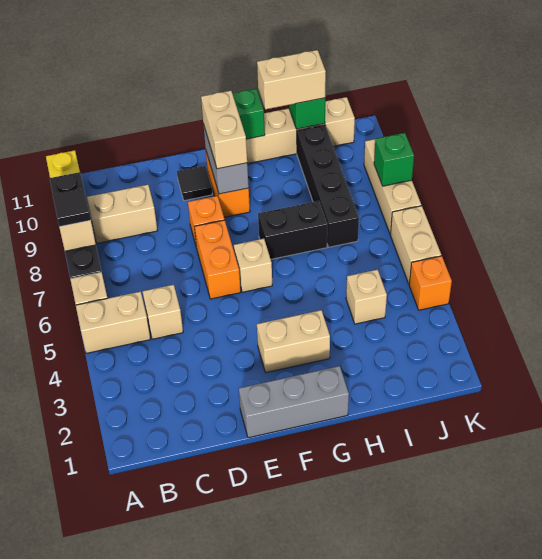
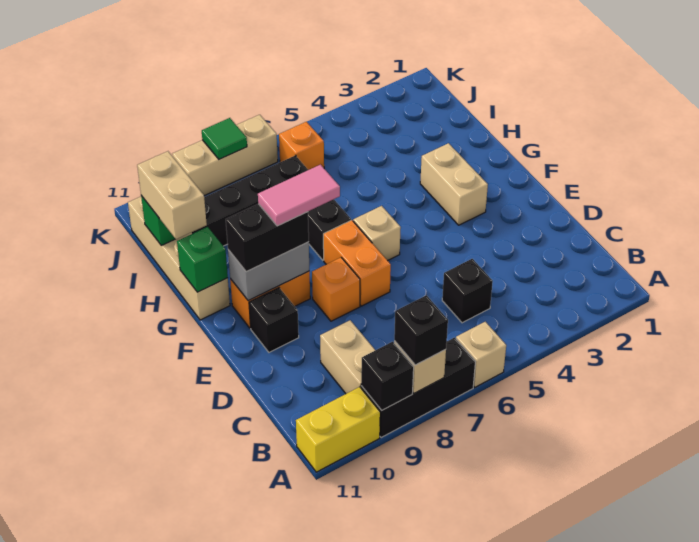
tan brick A5:B5 level 1 -> none
black tile A8 level 3 -> black brick A8 level 3
tan brick C5 level 1 -> black brick C5 level 1
grey brick E1:G1 level 1 -> none
orange brick E6:E7 level 1 -> orange brick E7:F7 level 1
black tile E10 level 1 -> black brick E10 level 1
none -> pink tile F8:F9 level 4
tan brick F9:F10 level 3 -> black brick F9:F10 level 3
tan brick I4 level 1 -> none
orange brick K4 level 1 -> orange brick J6 level 1
tan brick K5:K6 level 1 -> none
green brick K8 level 2 -> green tile K8 level 2

